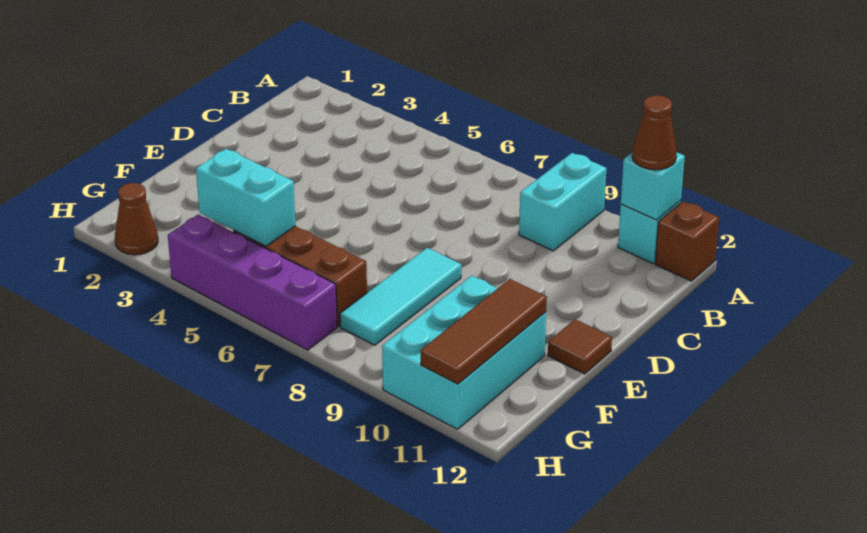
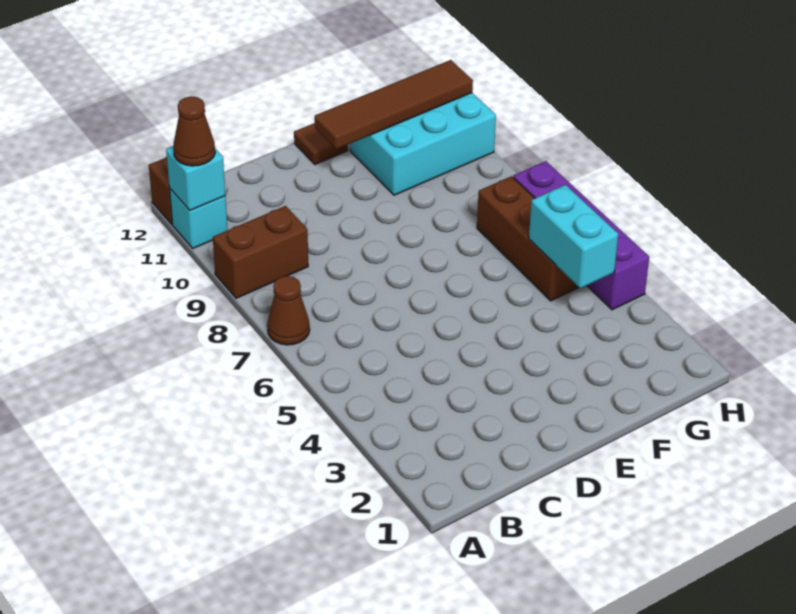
cyan brick A9:B9 level 1 -> brown brick A9:B9 level 1
cyan tile E8:G8 level 1 -> none
brown tile F11:H11 level 2 -> brown tile E11:H11 level 2
brown cone H2 level 1 -> brown cone A7 level 1

